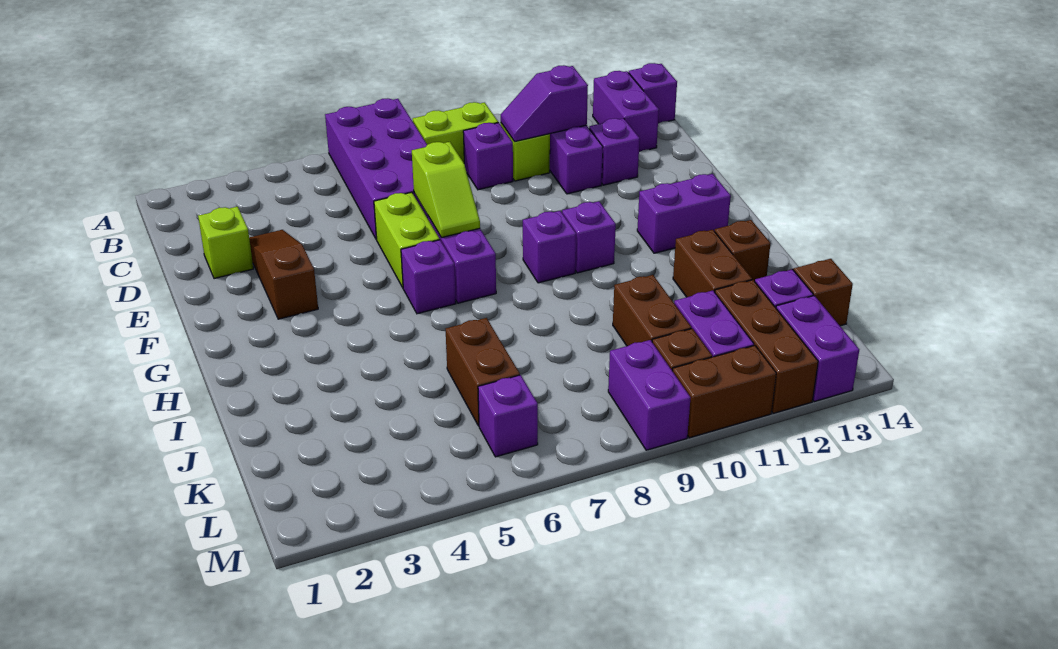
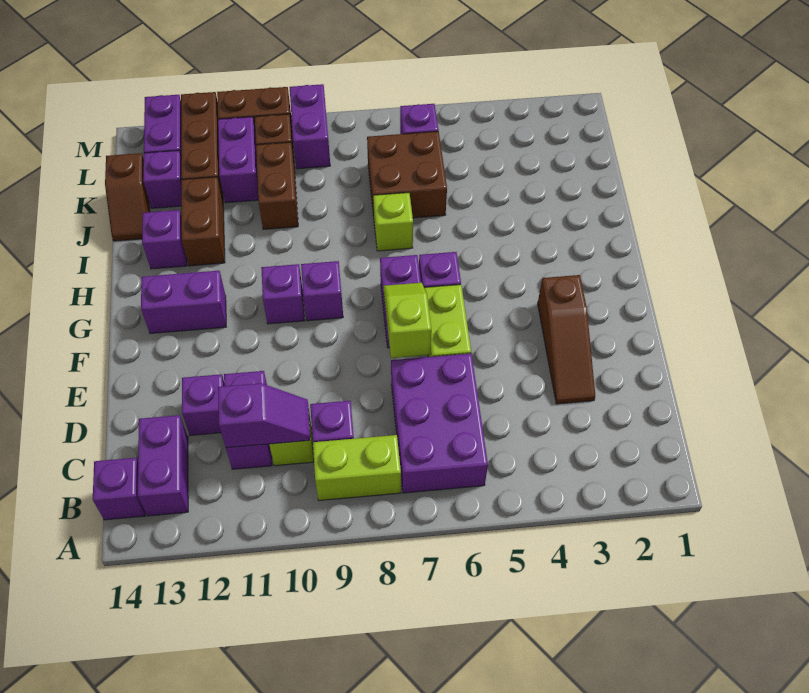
purple brick A6:D7 level 1 -> purple brick B6:D7 level 1
lime brick D2 level 1 -> lime brick I7 level 1
brown brick I13 level 1 -> purple brick I13 level 1
brown brick J6:K6 level 1 -> brown brick J6:K7 level 1

